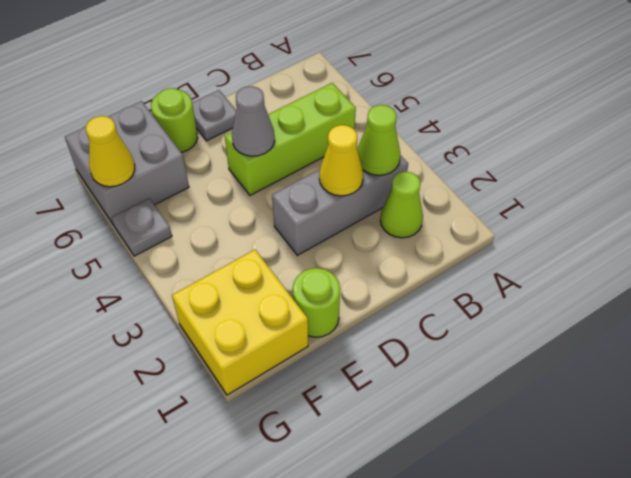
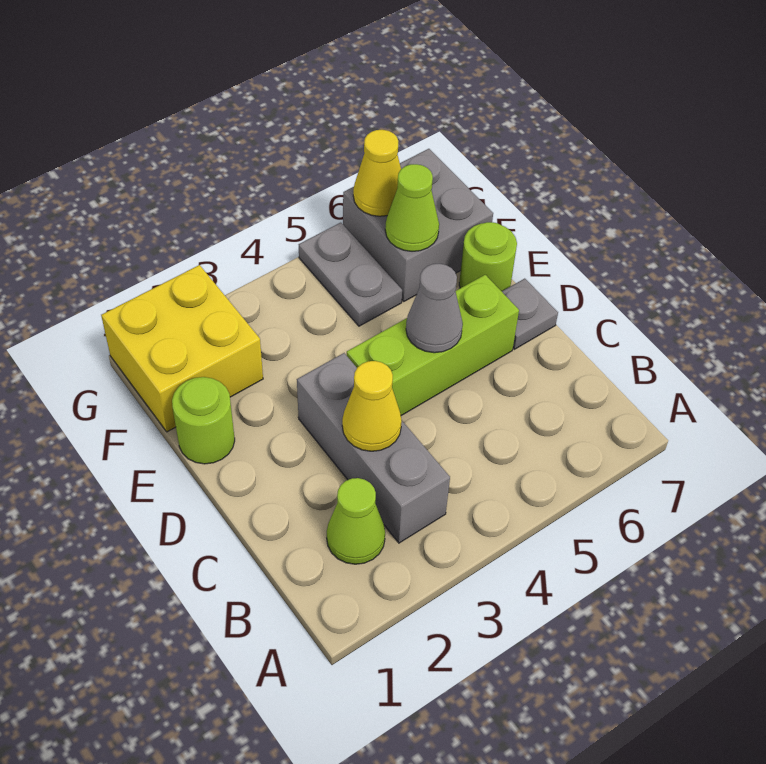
lime cone B3 level 2 -> lime cone F6 level 2
lime brick B5:D5 level 1 -> lime brick D4:D6 level 1
grey plate G5 level 1 -> grey plate F5:G5 level 1

